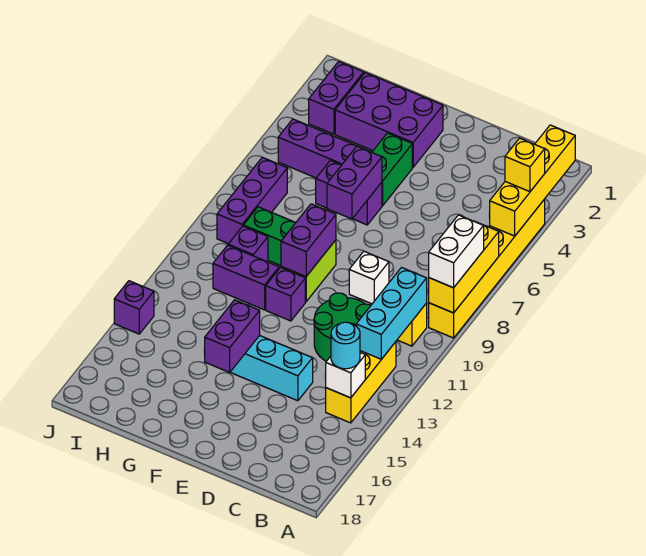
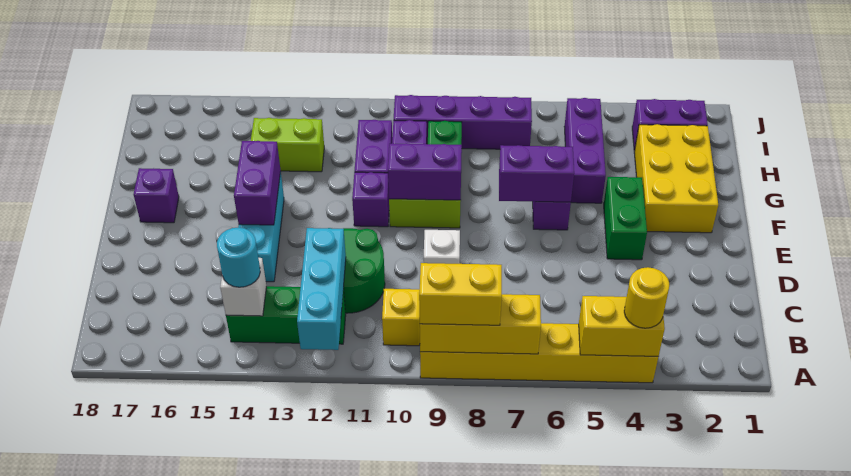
yellow brick A2:A5 level 2 -> yellow brick A4:A5 level 2
yellow brick A4 level 3 -> yellow round brick A4 level 3
white brick A8:A9 level 3 -> yellow brick A8:A9 level 3
cyan brick B10:B12 level 2 -> cyan brick A12:C12 level 2
yellow brick B12:B14 level 1 -> green brick B12:B14 level 1
purple brick F2:H3 level 1 -> yellow brick F2:H3 level 1
green brick F4:F5 level 1 -> green brick E4:F4 level 1
purple brick F14:F15 level 2 -> purple brick E14:F14 level 2
none -> lime brick H13:H14 level 1
purple brick I7:I9 level 1 -> purple brick I7:I10 level 1
purple brick J14 level 1 -> purple brick F17 level 1

